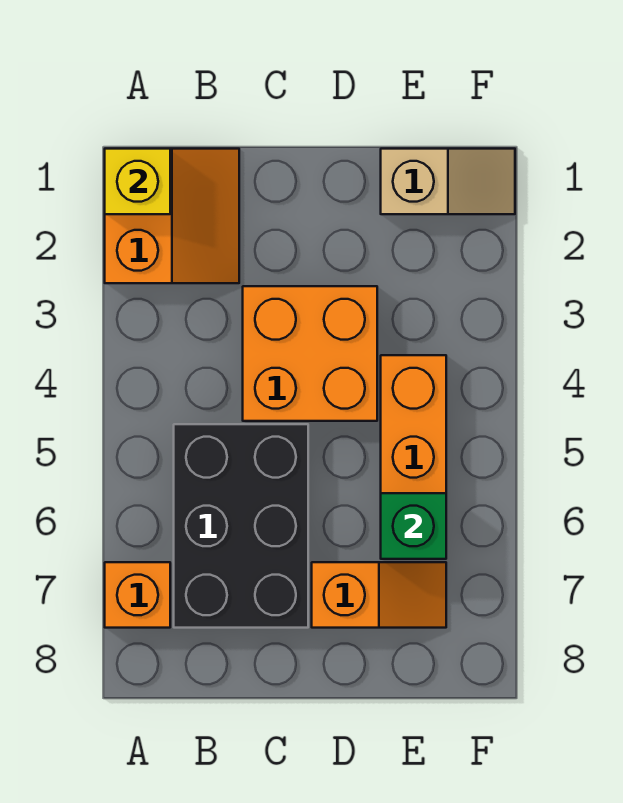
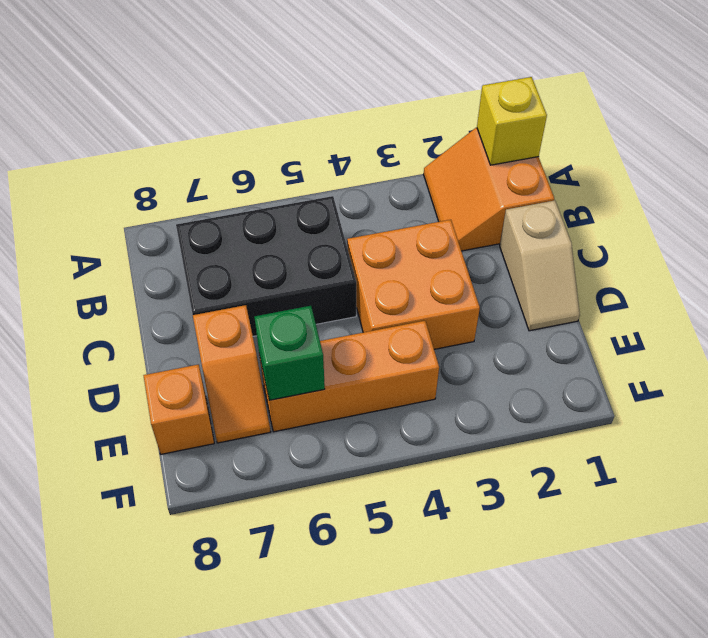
orange slope A1:B2 level 1 top A -> orange slope A1:B2 level 1 top 1
orange brick A7 level 1 -> orange brick E8 level 1
tan slope E1:F1 level 1 top E -> tan slope C1:D1 level 1 top C

